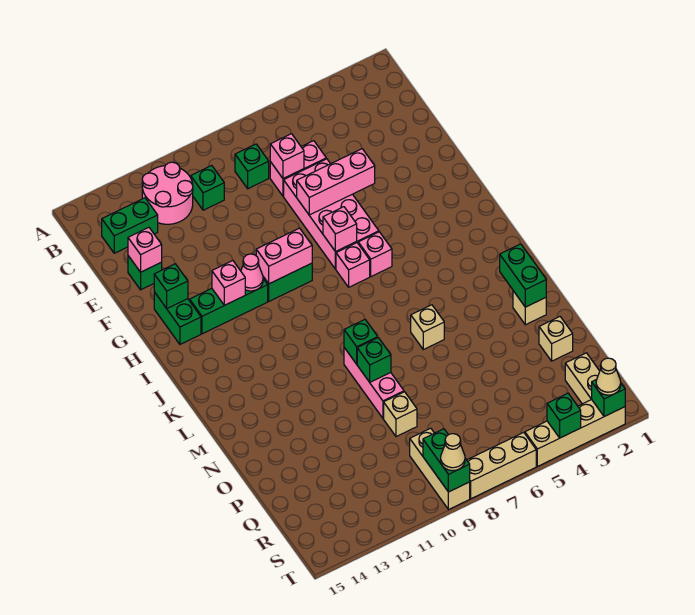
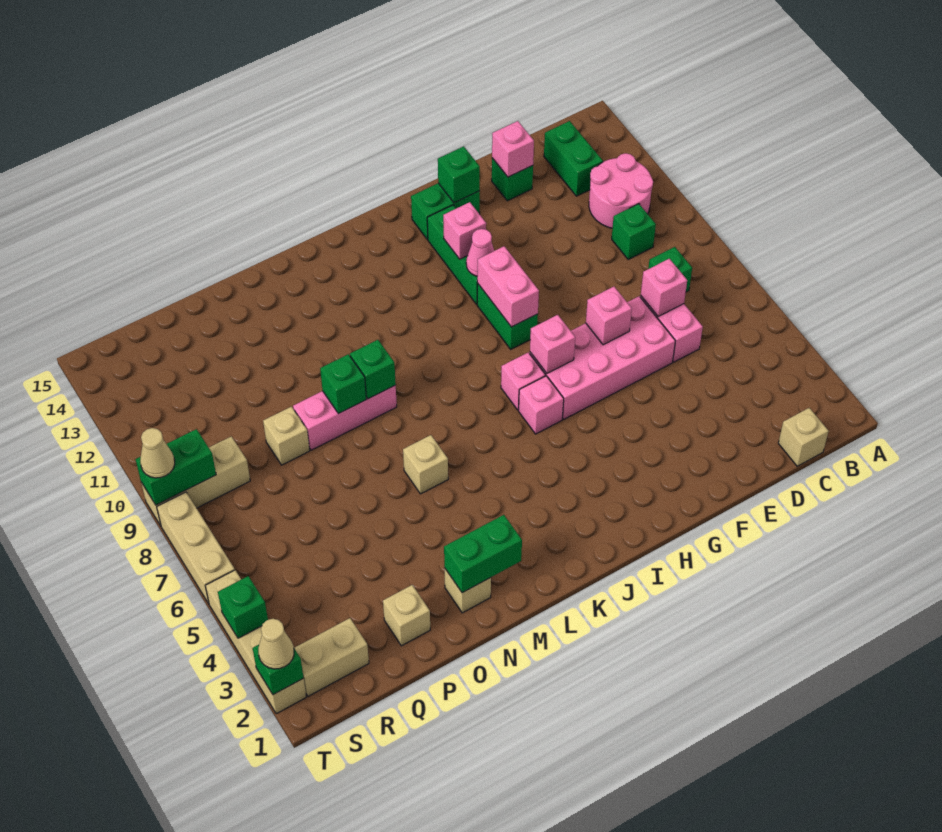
none -> tan brick C1 level 1
pink brick F5:F7 level 2 -> pink brick F7 level 2

